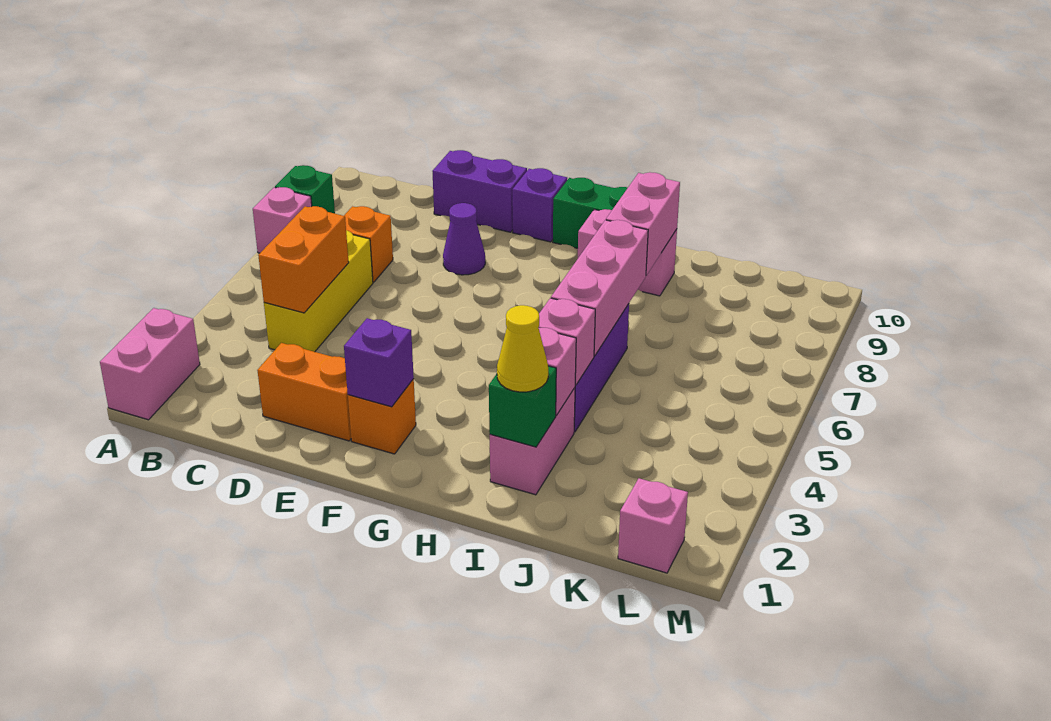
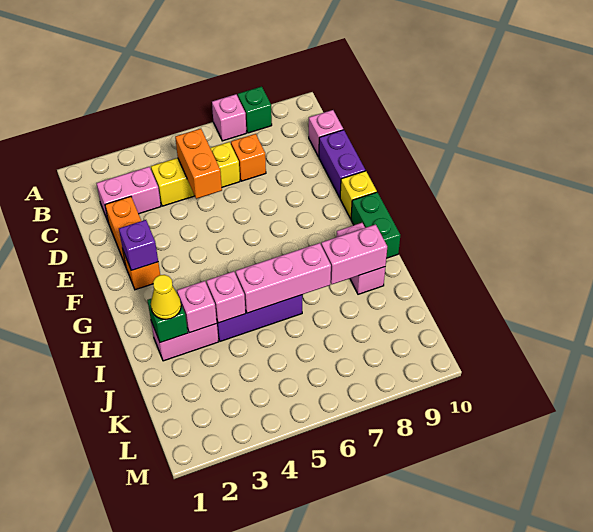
pink brick A1:A2 level 1 -> pink brick C2:C3 level 1
orange brick C4:C5 level 2 -> orange brick C5:D5 level 2
purple cone E8 level 1 -> none
purple brick F10 level 1 -> yellow brick F10 level 1
pink brick L1 level 1 -> pink brick C10 level 1

